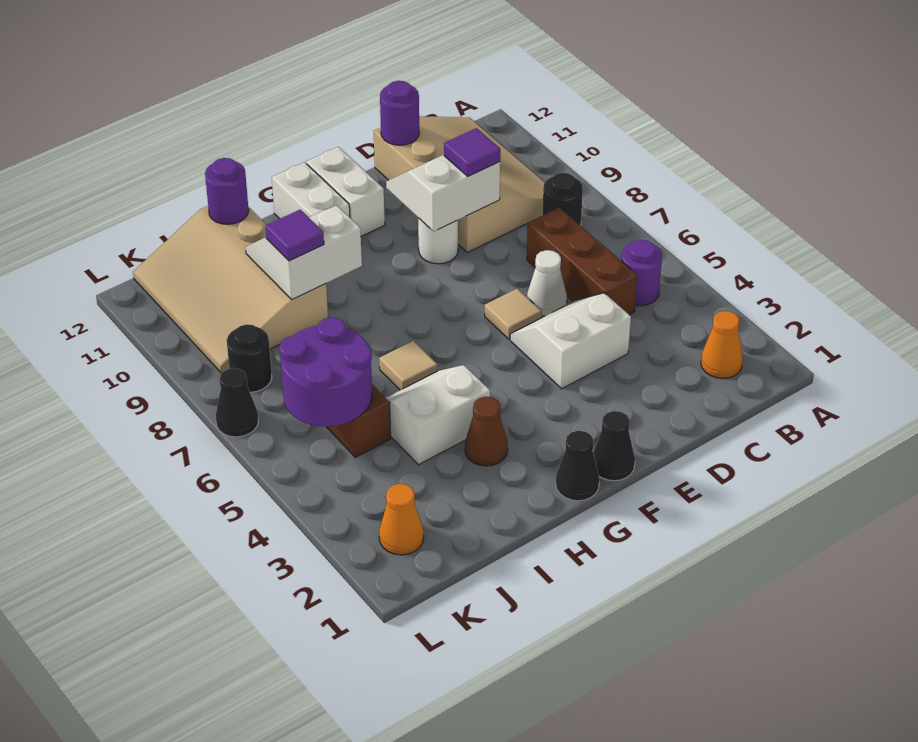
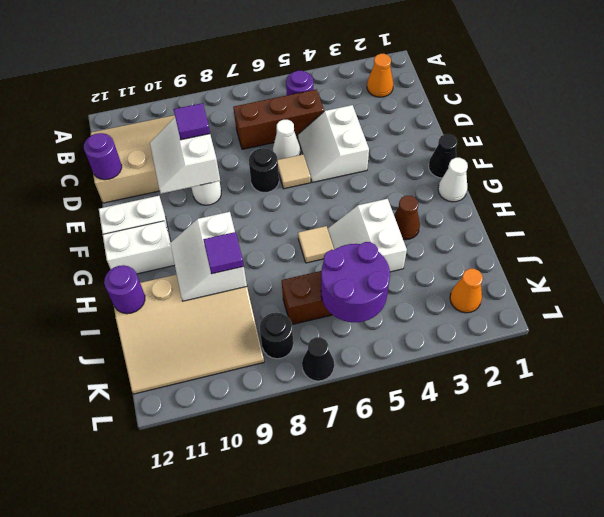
black round brick B8 level 1 -> black round brick E7 level 1
black cone G1 level 1 -> white cone G1 level 1

